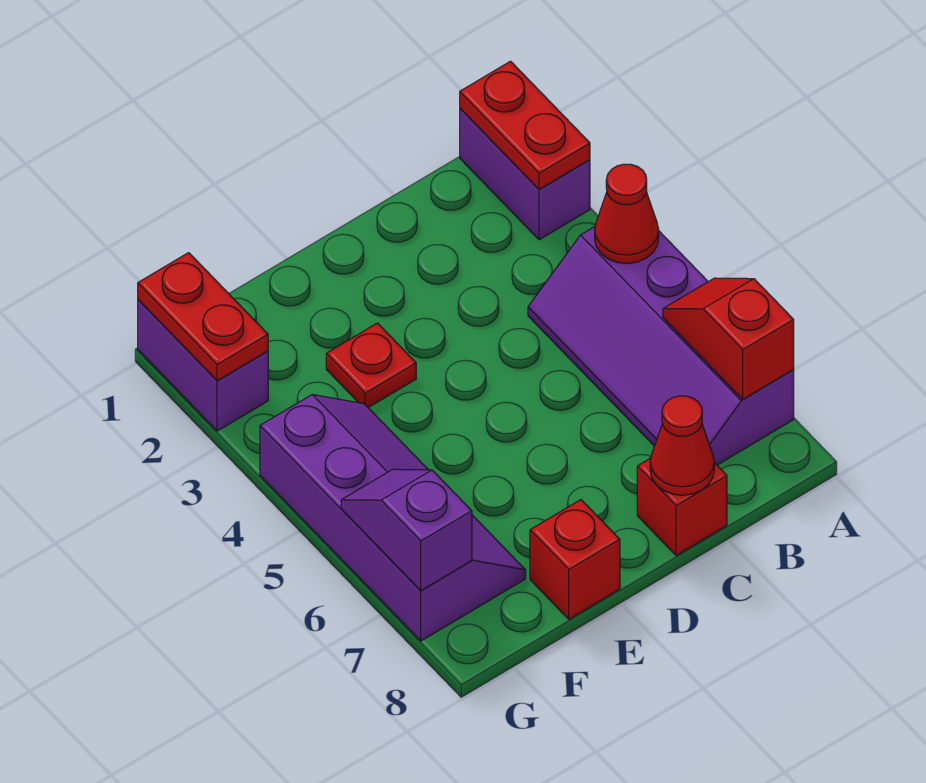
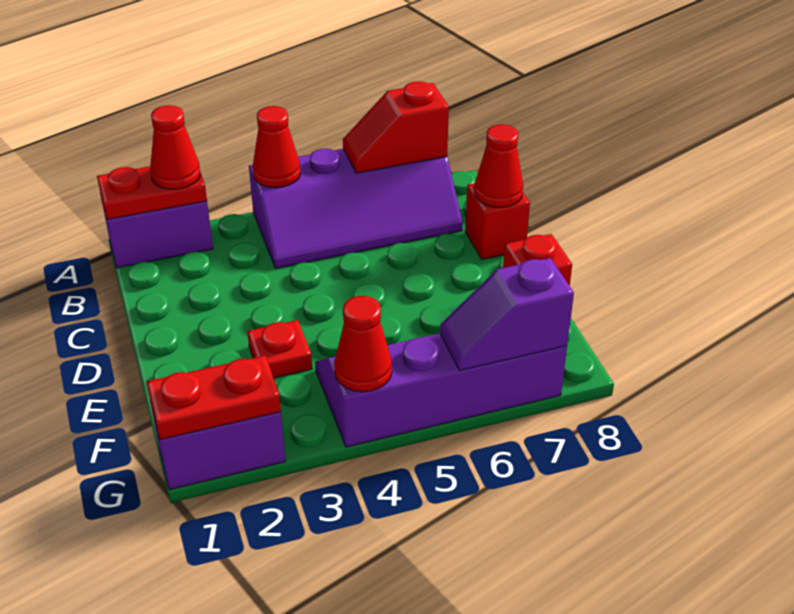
none -> red cone A2 level 3
none -> red cone G4 level 2

